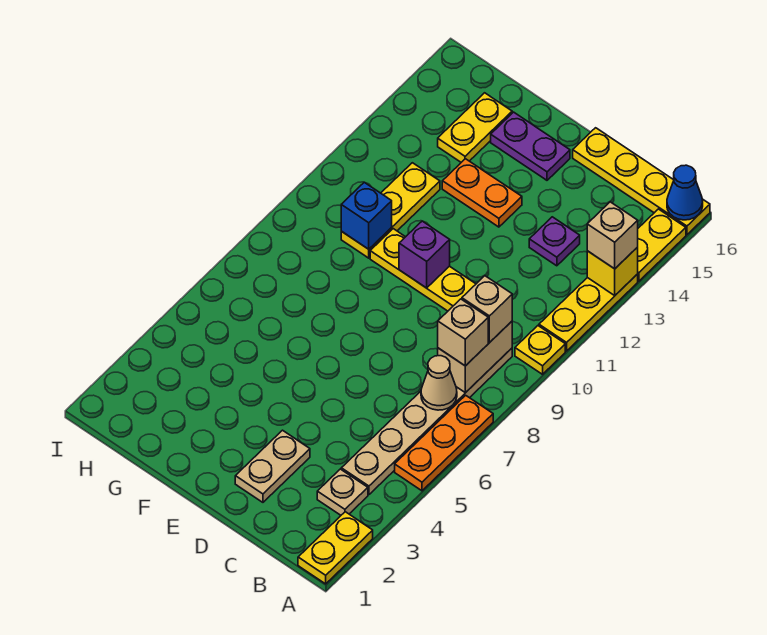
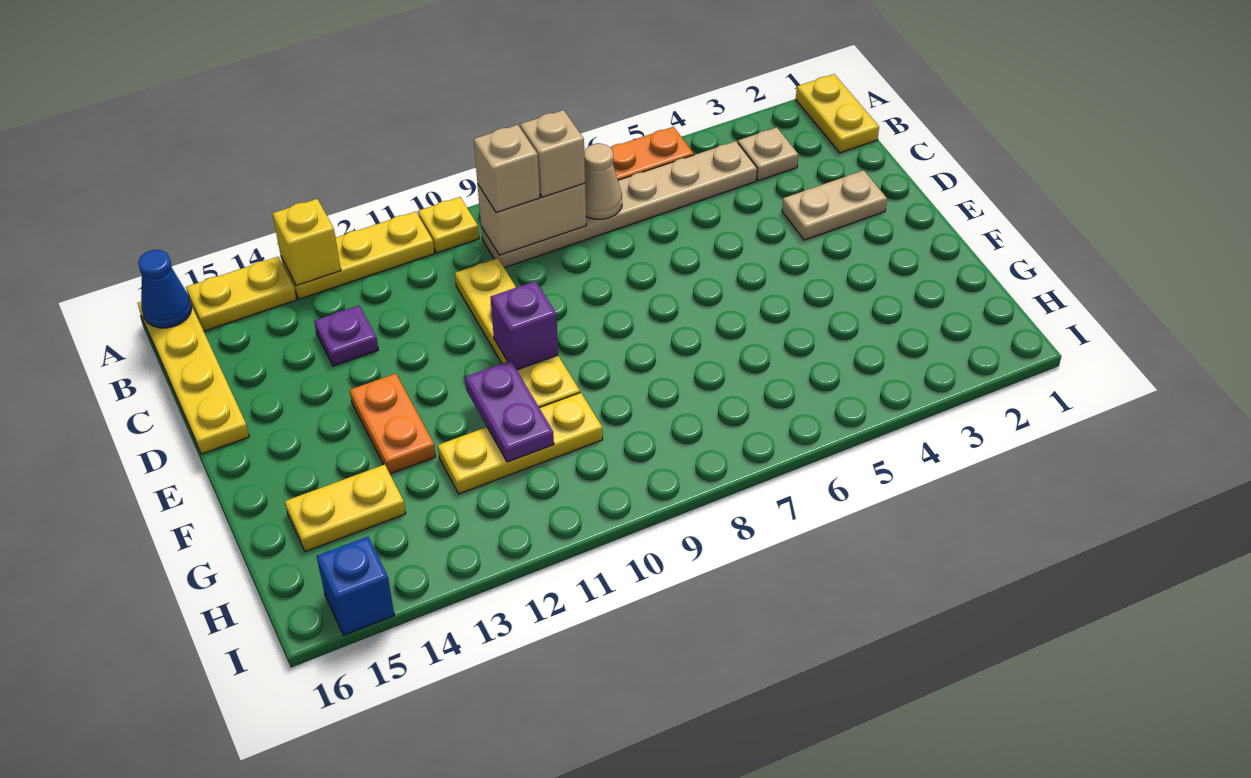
yellow plate A1:A2 level 1 -> yellow plate A1:B1 level 1
tan brick A13 level 3 -> none
purple plate E15:F15 level 1 -> purple plate F11:G11 level 2
blue brick G10 level 2 -> blue brick I15 level 1

